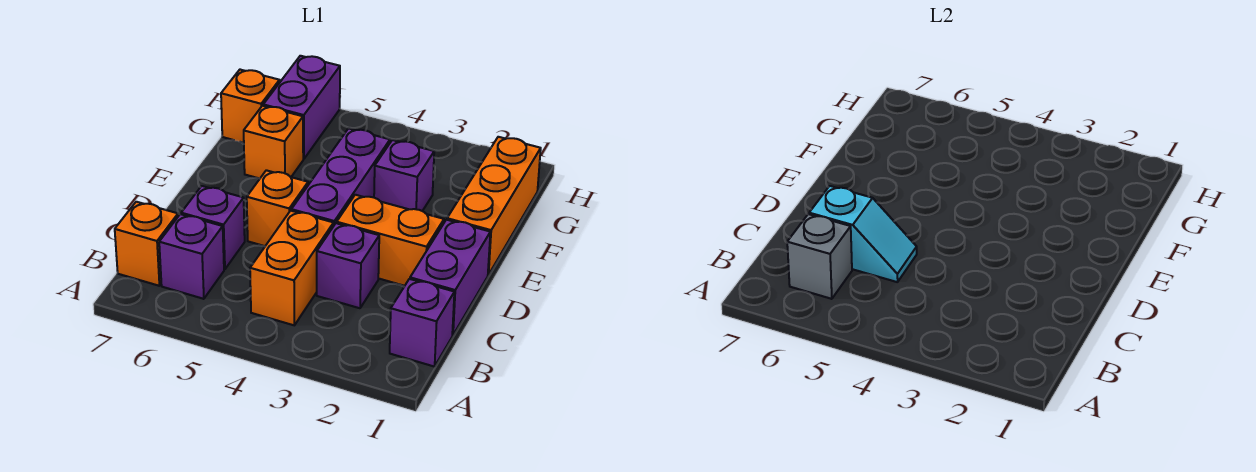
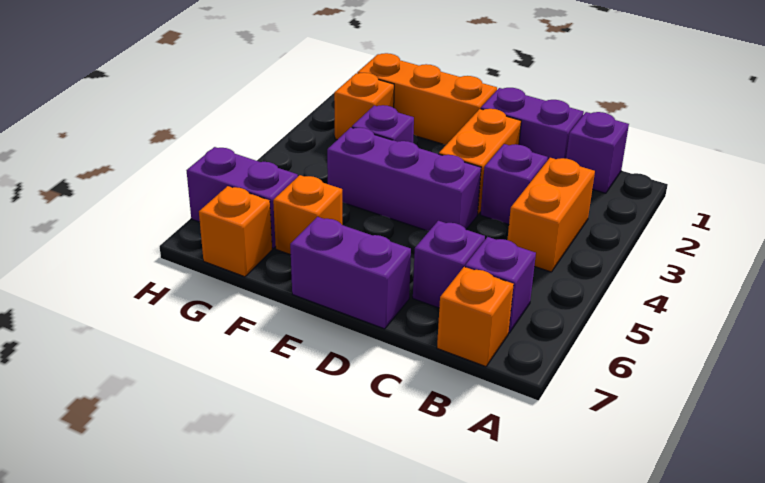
orange brick B4:C4 level 1 -> orange brick B3:B4 level 1
grey brick B6 level 2 -> none
cyan slope C5:C6 level 2 top 6 -> none
orange brick D5 level 1 -> orange brick G2 level 1
none -> purple brick D7:E7 level 1

